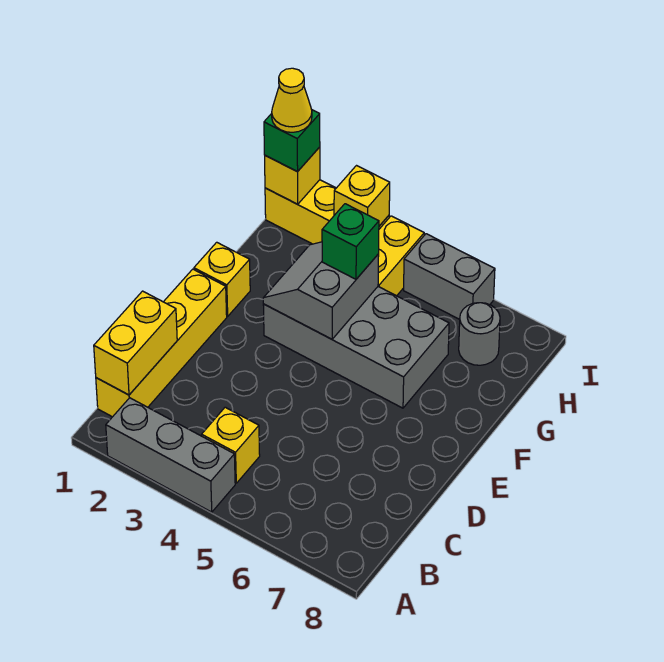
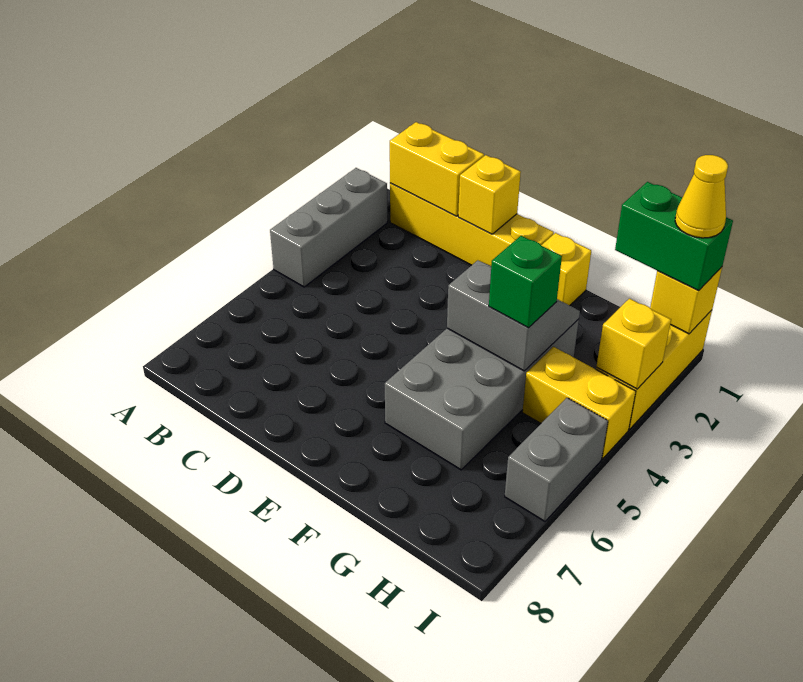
yellow brick B4 level 1 -> yellow brick D1 level 2
grey round brick H7 level 1 -> none
green brick I1 level 3 -> green brick H1:I1 level 3

